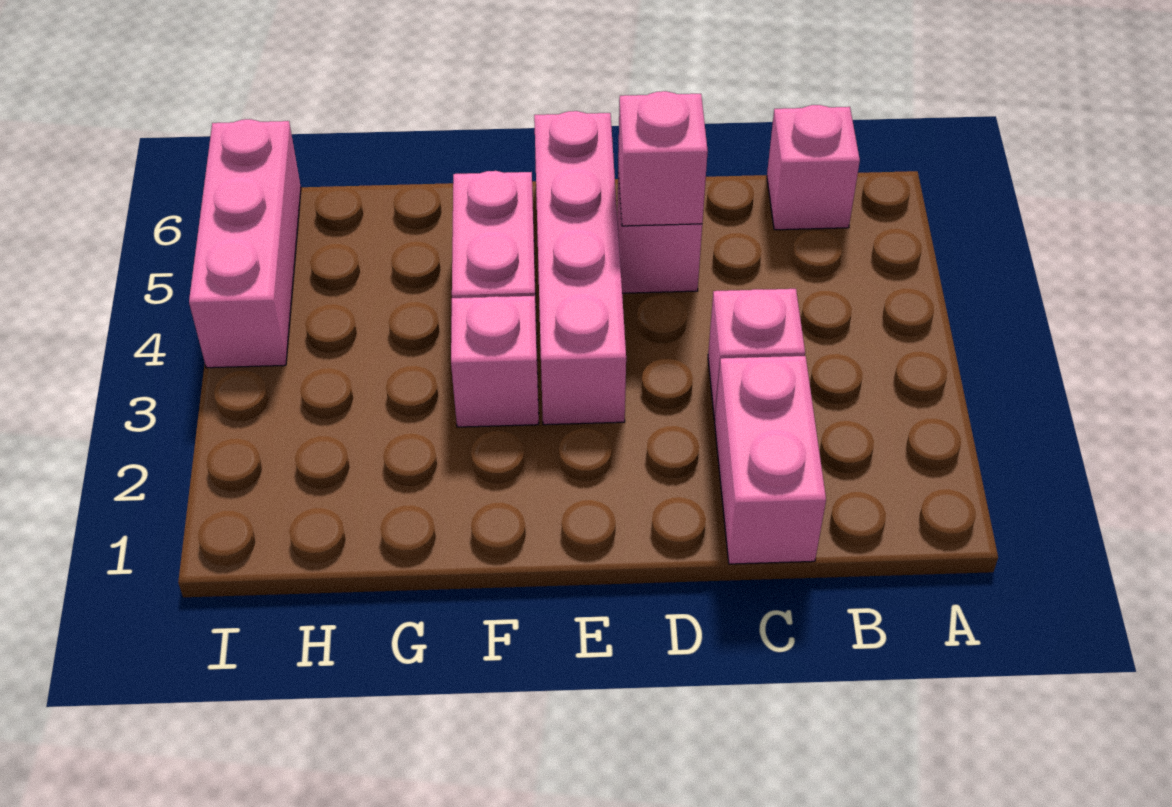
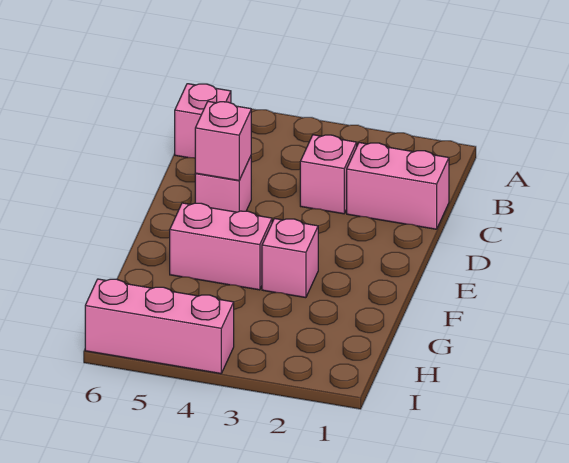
pink brick E3:E6 level 1 -> none

